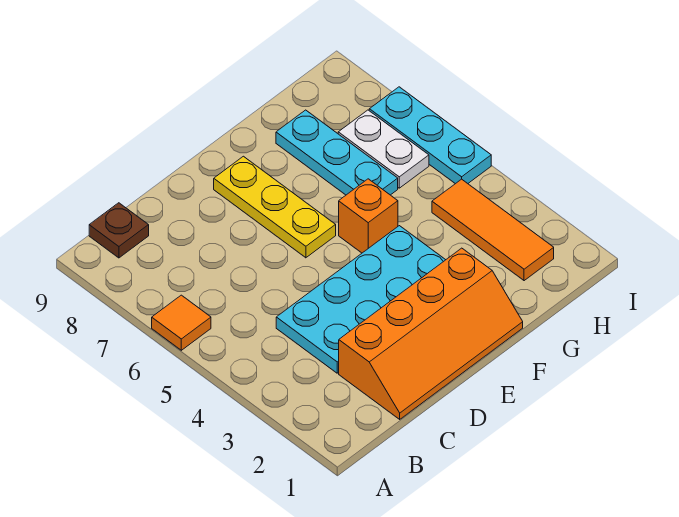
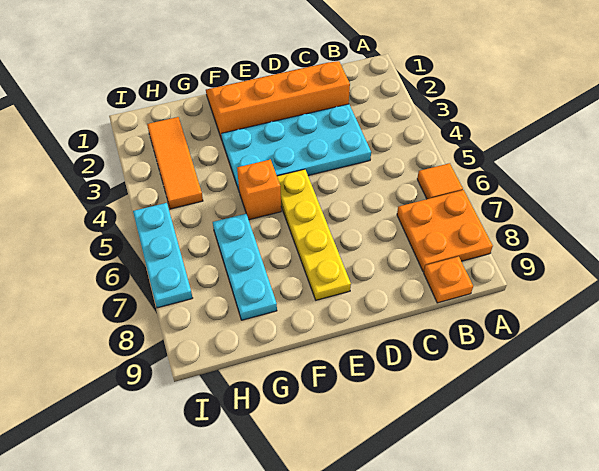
none -> orange plate A7:B8 level 1
brown plate B9 level 1 -> orange plate B9 level 1
yellow plate E6:E8 level 1 -> yellow plate E5:E8 level 1
white plate H6:H7 level 1 -> none

